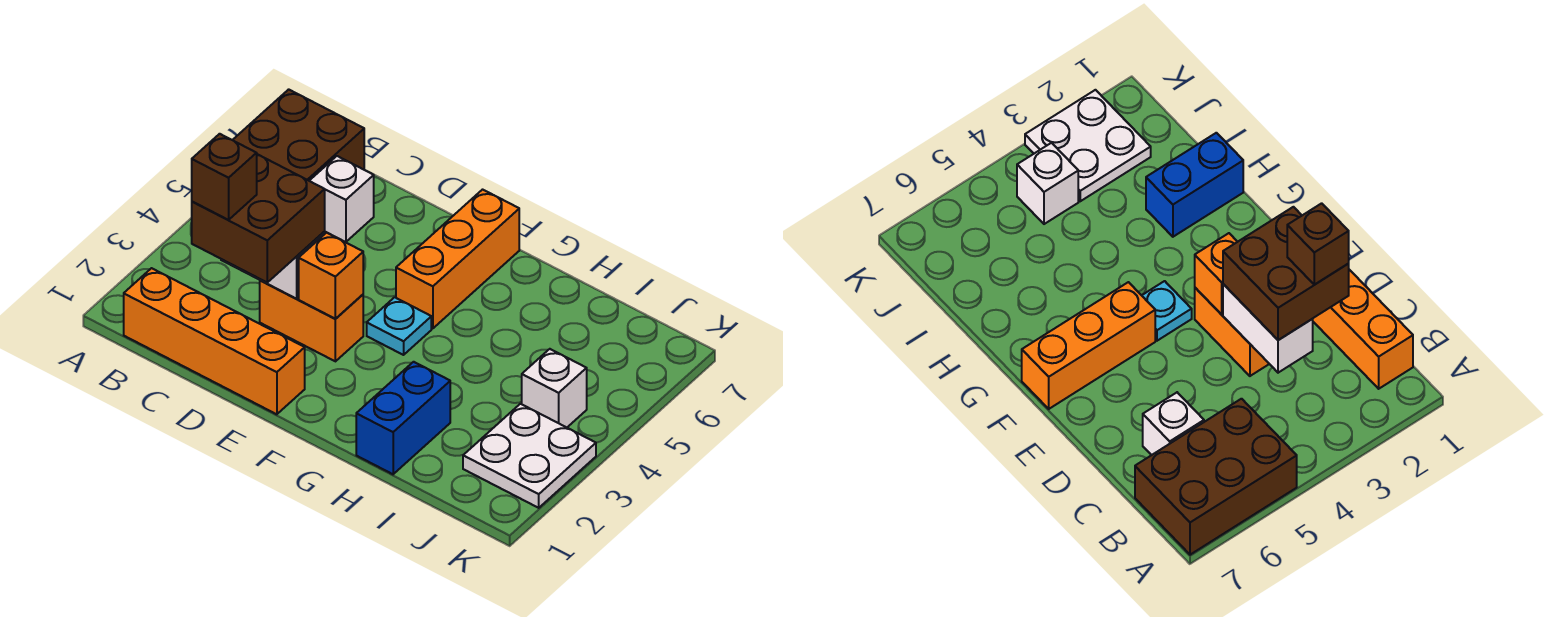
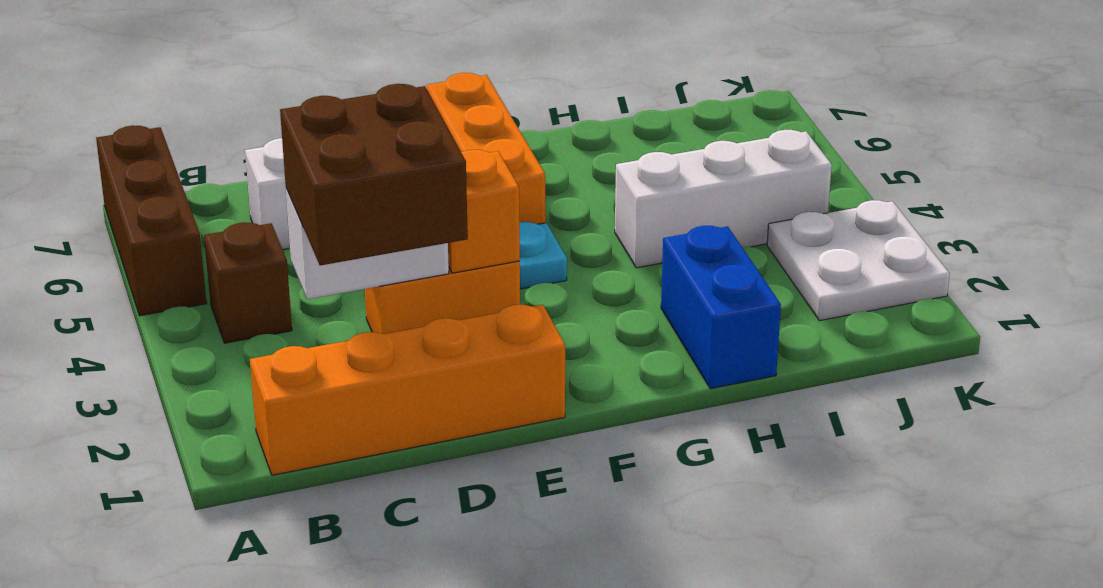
brown brick A5:B7 level 1 -> brown brick A5:A7 level 1
brown brick C2 level 4 -> brown brick B4 level 1
white brick J4 level 1 -> white brick H4:J4 level 1

